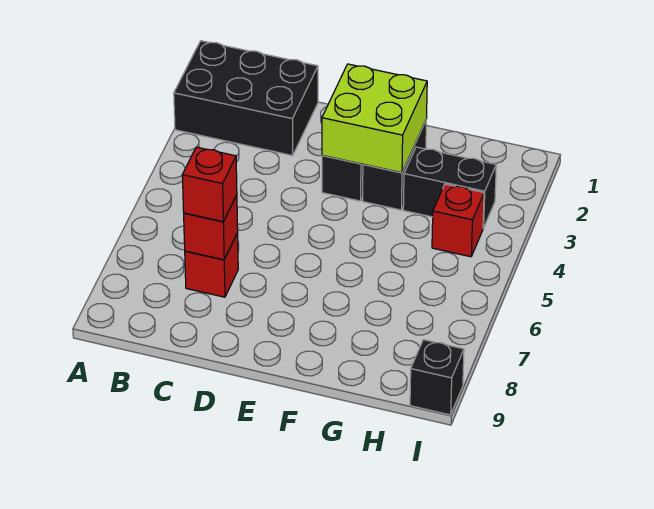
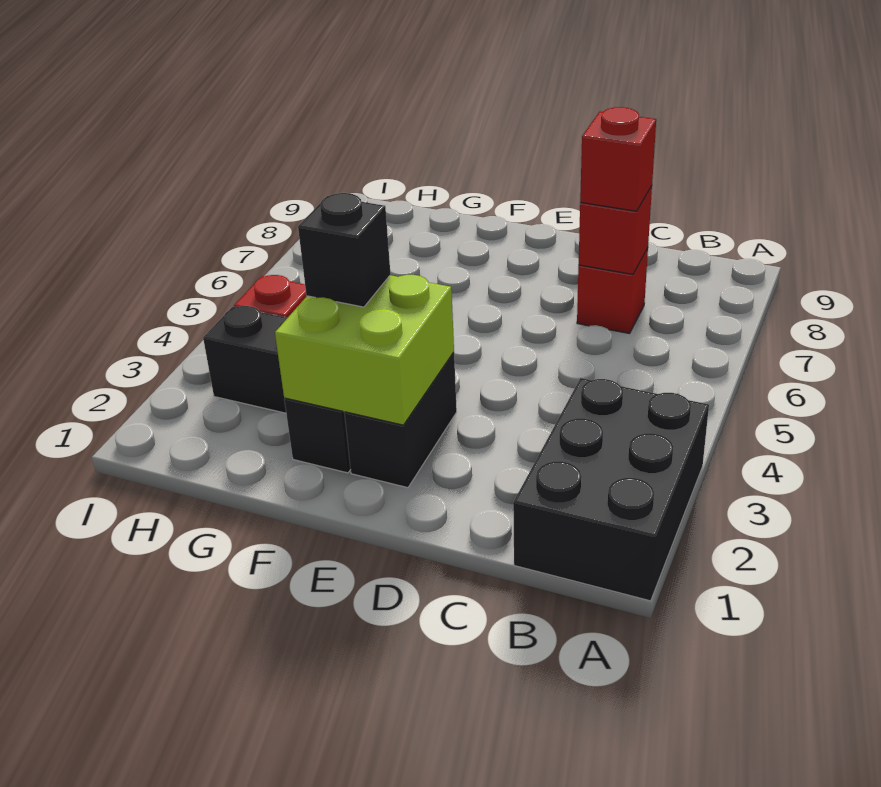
black brick A1:C2 level 1 -> black brick A1:B3 level 1
black brick I9 level 1 -> black brick F3 level 3

